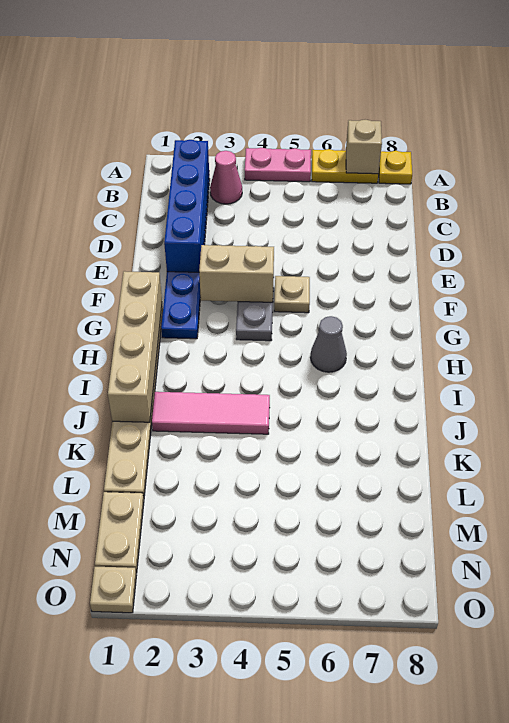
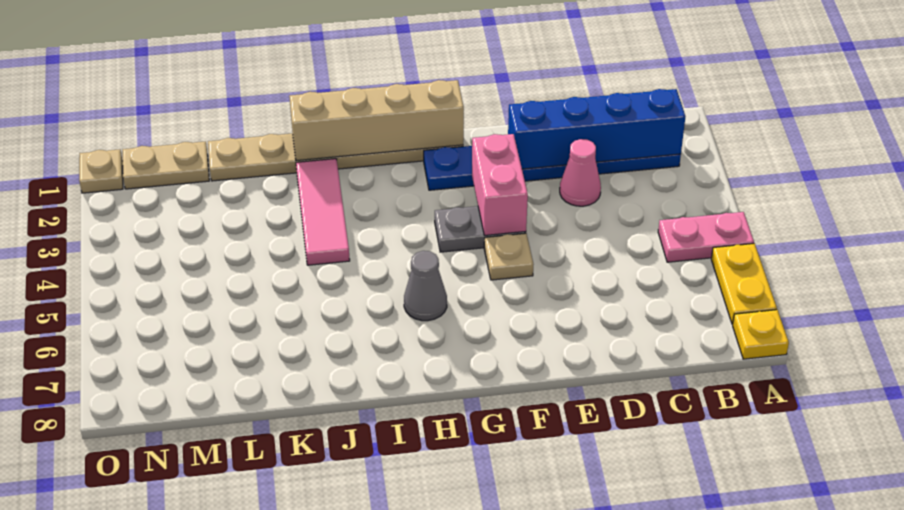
pink plate A4:A5 level 1 -> pink plate A5:B5 level 1
tan brick A7 level 2 -> none
pink cone B3 level 1 -> pink cone D3 level 1
tan brick F3:F4 level 2 -> pink brick F3:F4 level 2

